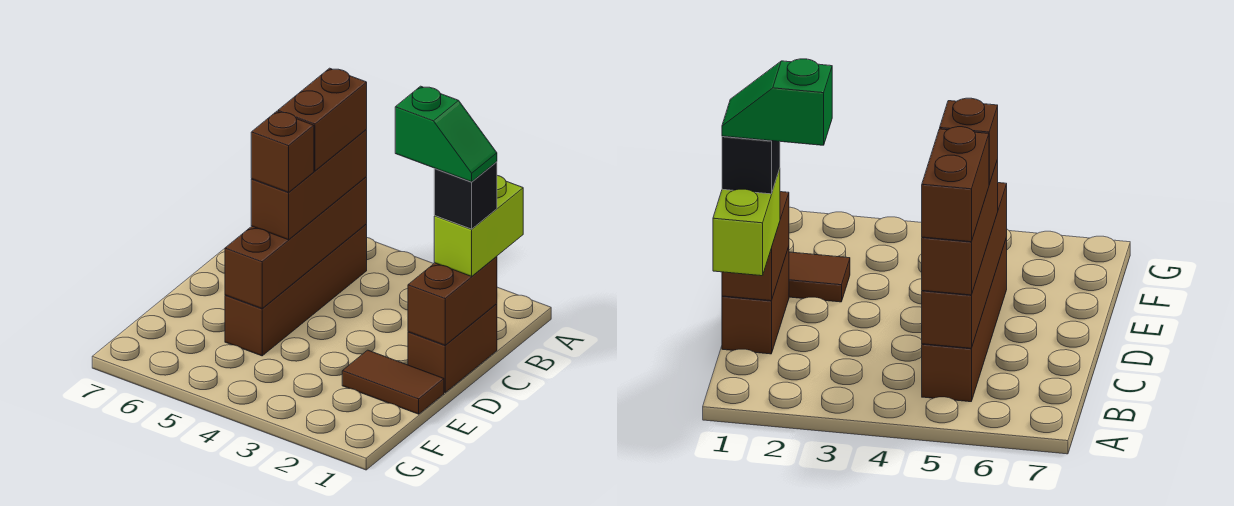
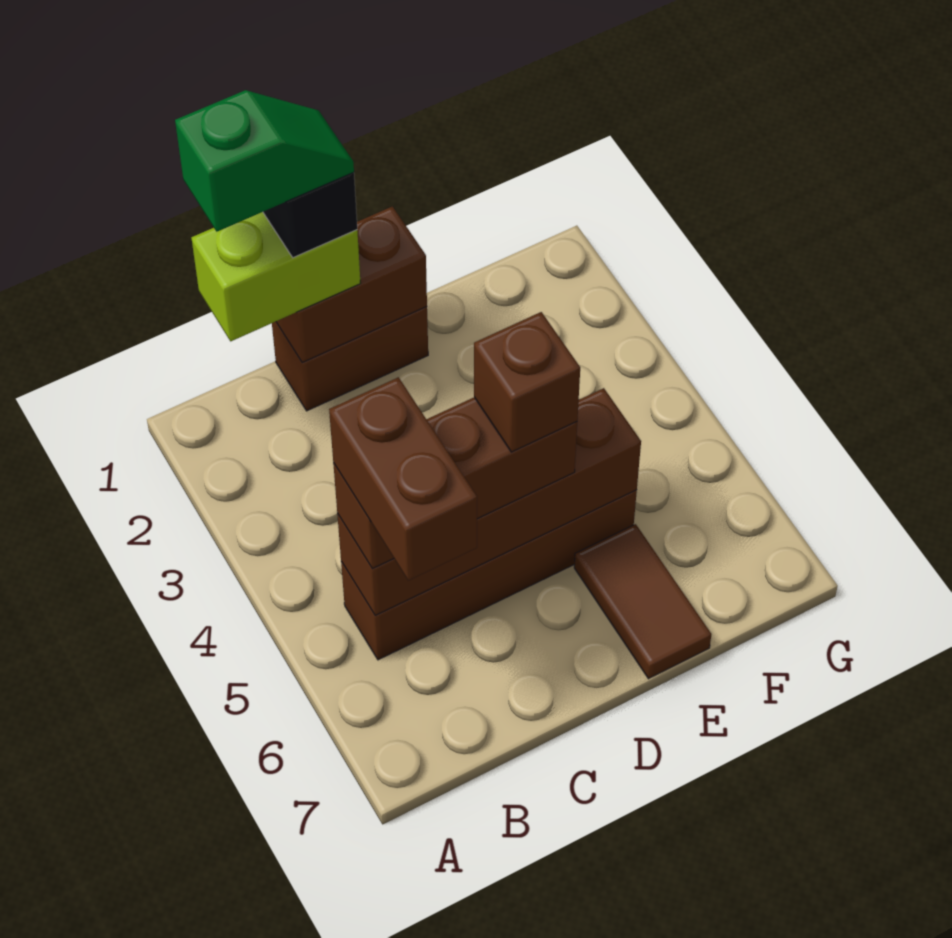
brown brick B5:C5 level 4 -> brown brick B5:B6 level 4
green slope C1:C2 level 5 top 2 -> green slope B1:C1 level 5 top B
brown tile E1:E2 level 1 -> brown tile E6:E7 level 1

